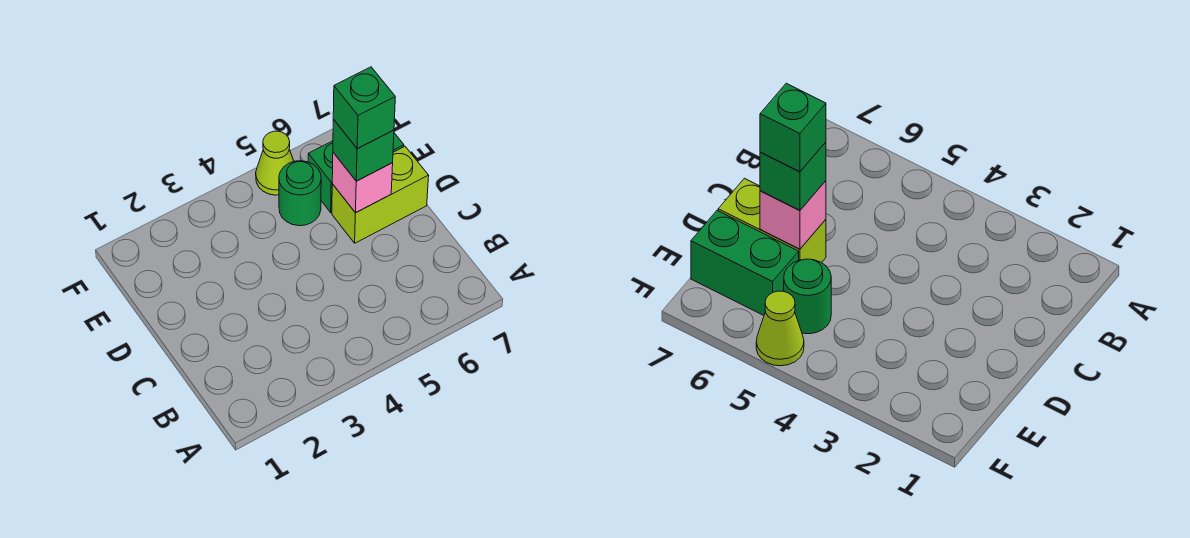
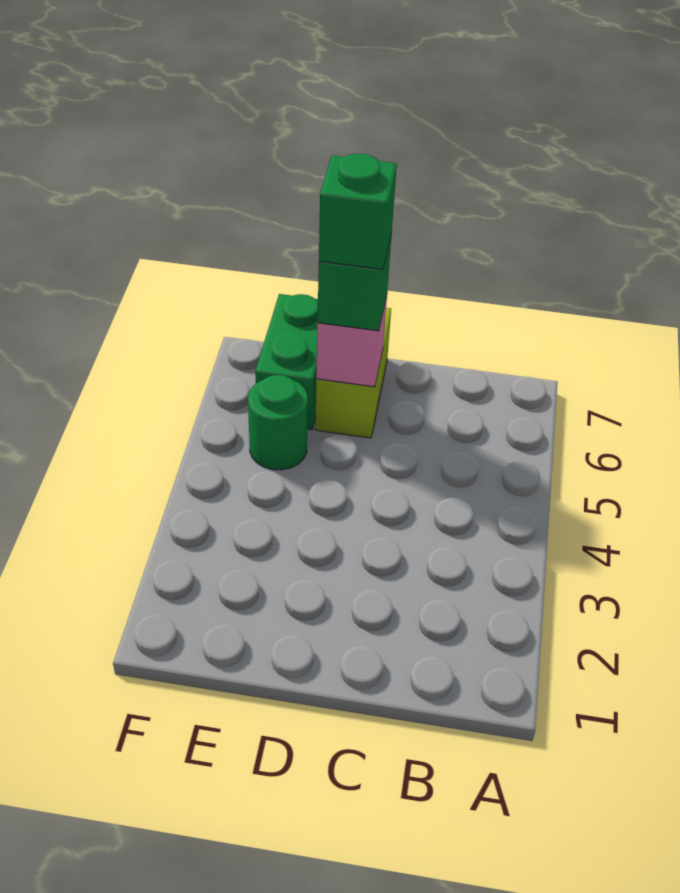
lime cone F5 level 1 -> none

